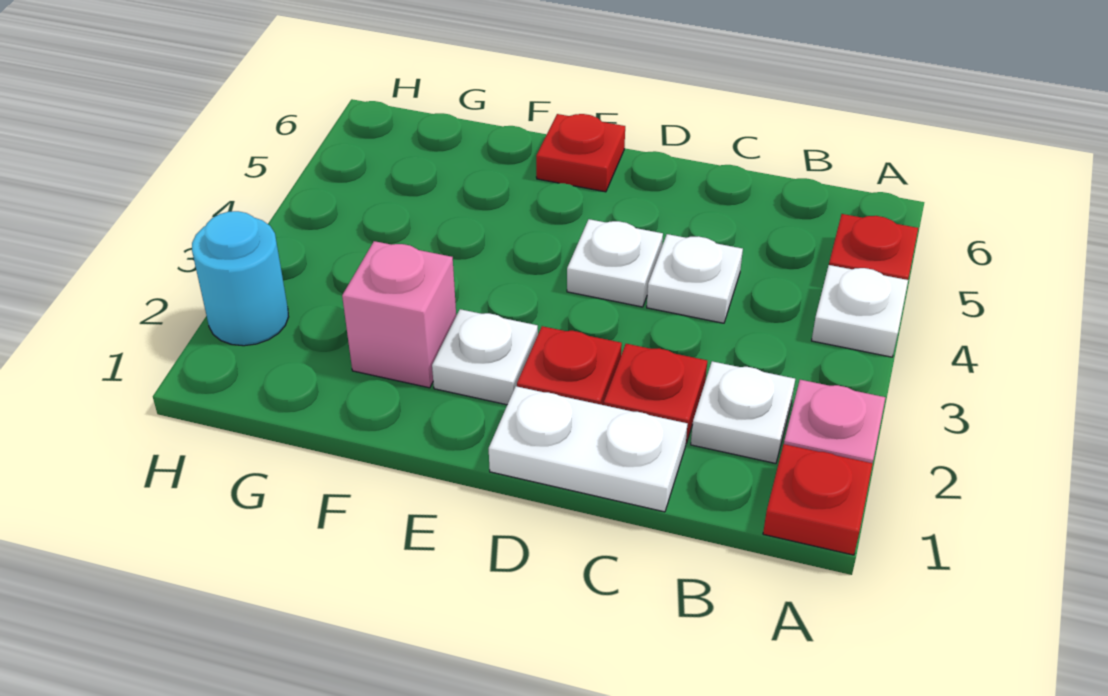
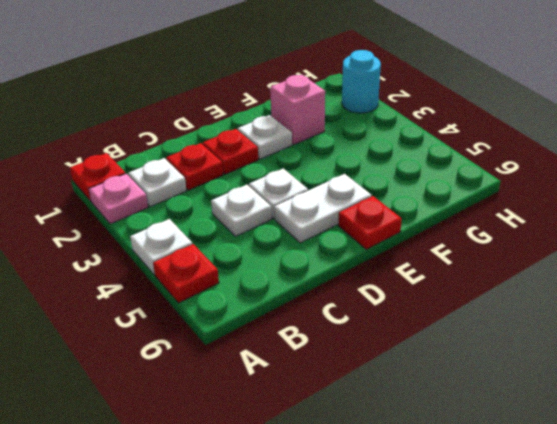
white plate C1:D1 level 1 -> white plate D5:E5 level 1

